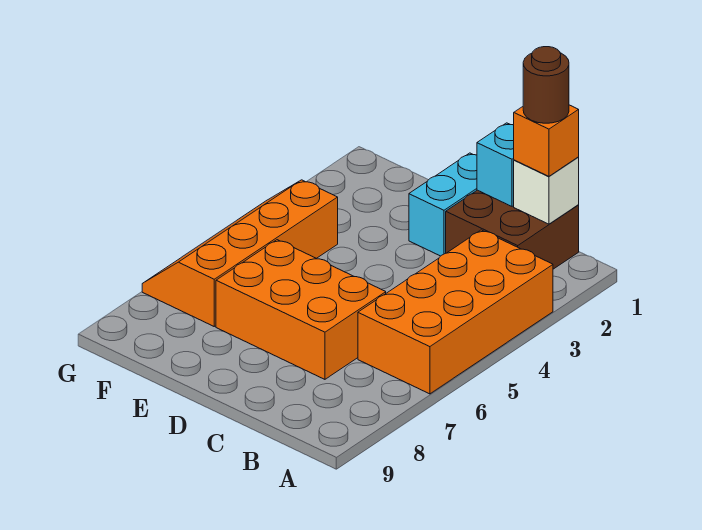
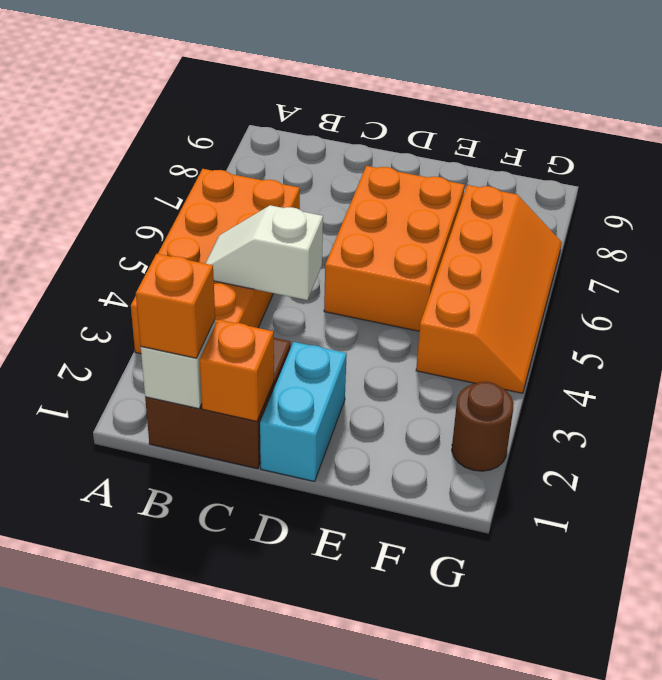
brown round brick B1 level 4 -> brown round brick G2 level 1
none -> white slope B4:C4 level 2 top C
cyan brick C1 level 2 -> orange brick C1 level 2
orange brick C6:E7 level 1 -> orange brick D5:E7 level 1

